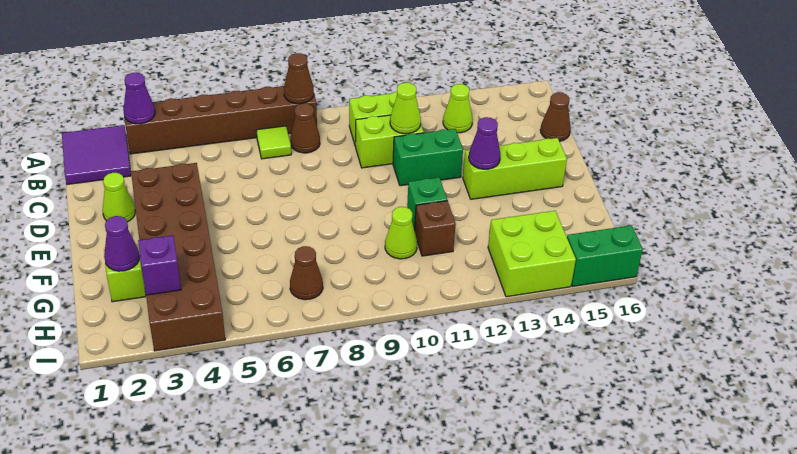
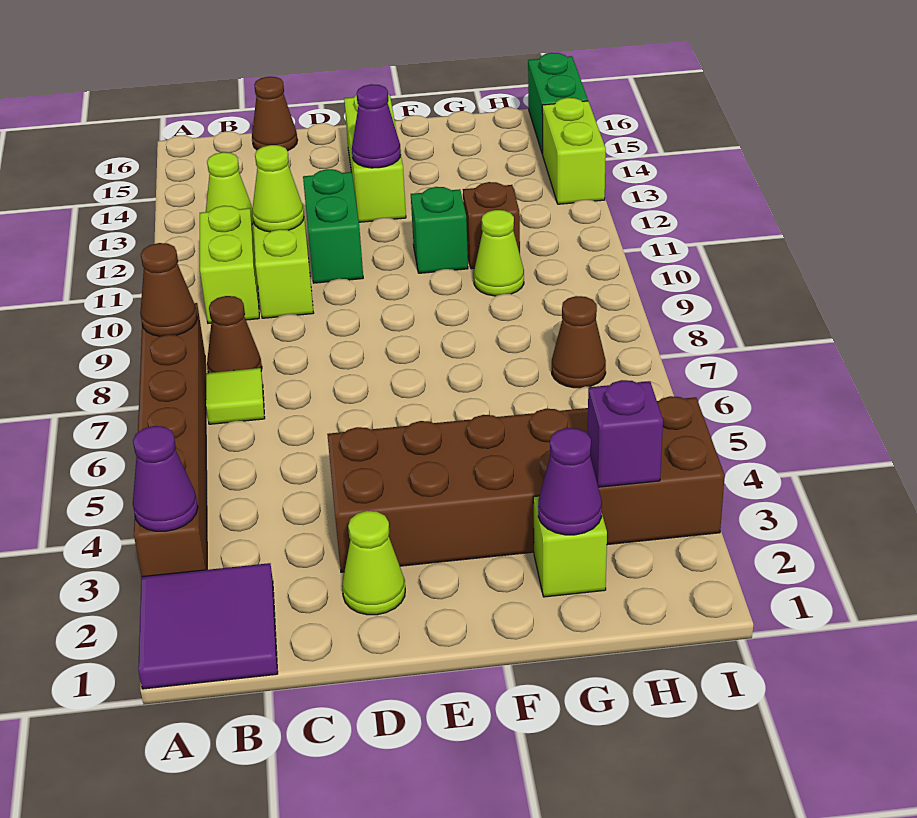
lime brick H13:I14 level 1 -> lime brick I13:I14 level 1

